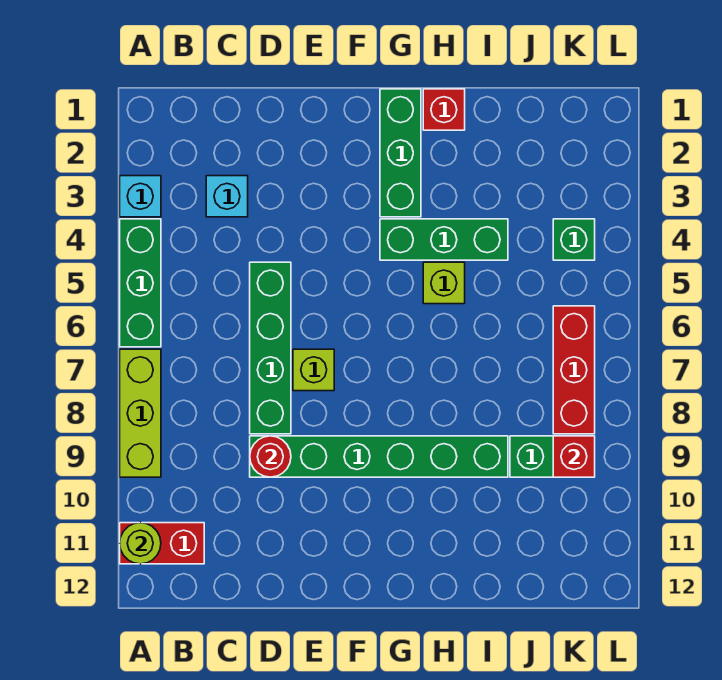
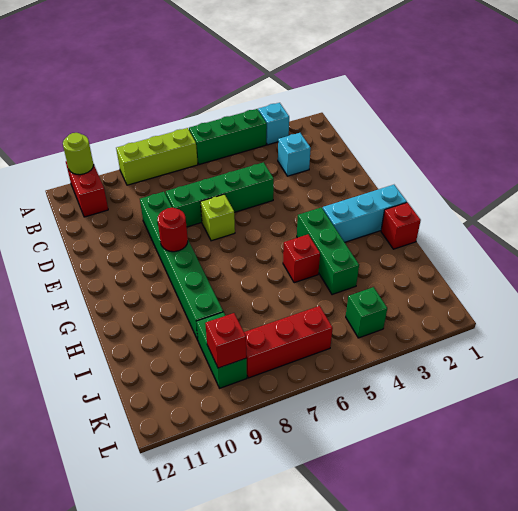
red round brick D9 level 2 -> red round brick F9 level 2
green brick G1:G3 level 1 -> cyan brick G1:G3 level 1
lime brick H5 level 1 -> red brick H5 level 1

